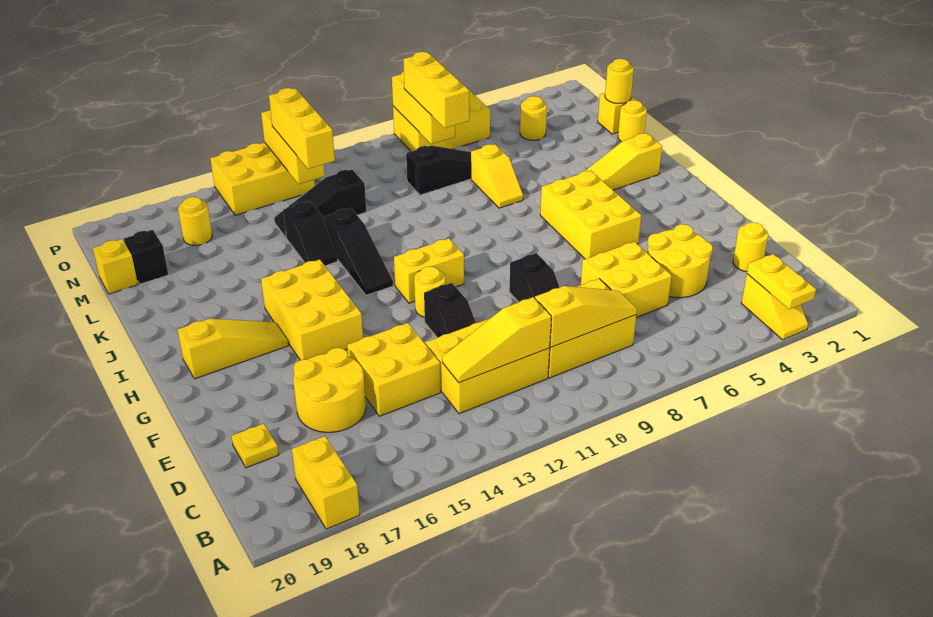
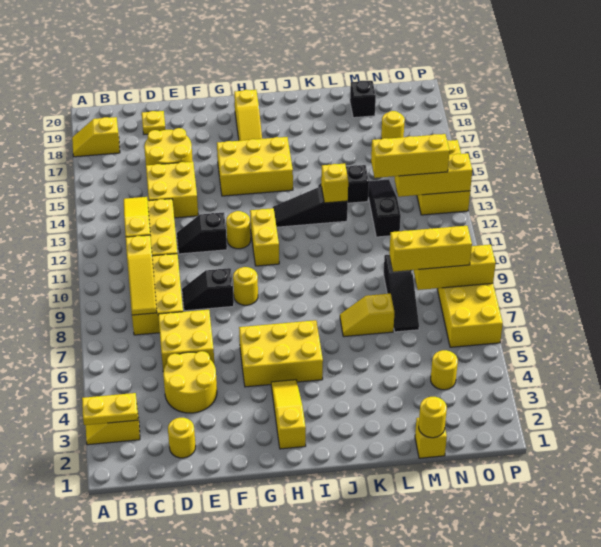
yellow brick A18:B18 level 1 -> yellow slope A18:B18 level 1 top B
yellow slope J2:J4 level 1 top 2 -> yellow slope H2:H4 level 1 top 2
yellow round brick L1 level 1 -> yellow round brick G9 level 1
yellow brick M20 level 1 -> yellow brick K13 level 2

